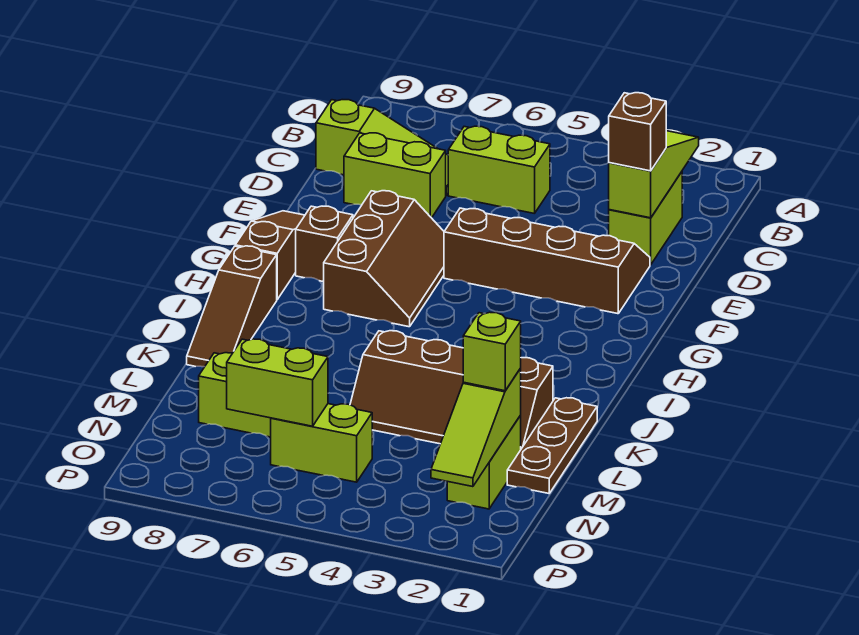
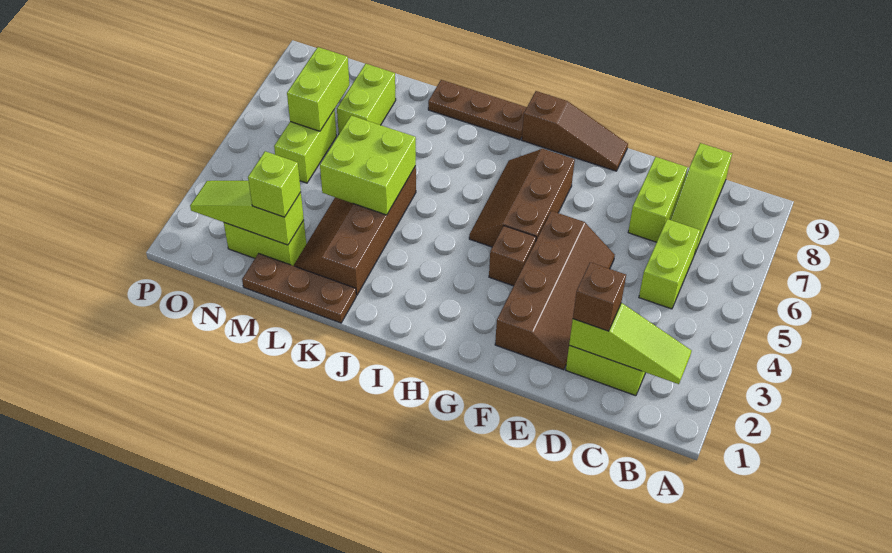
brown slope F6:H7 level 1 top 7 -> brown slope G5:H7 level 1 top G
brown brick G8 level 1 -> brown brick G4 level 1
brown slope I9:K9 level 1 top I -> brown plate I9:K9 level 1
none -> lime brick K4:L5 level 2

